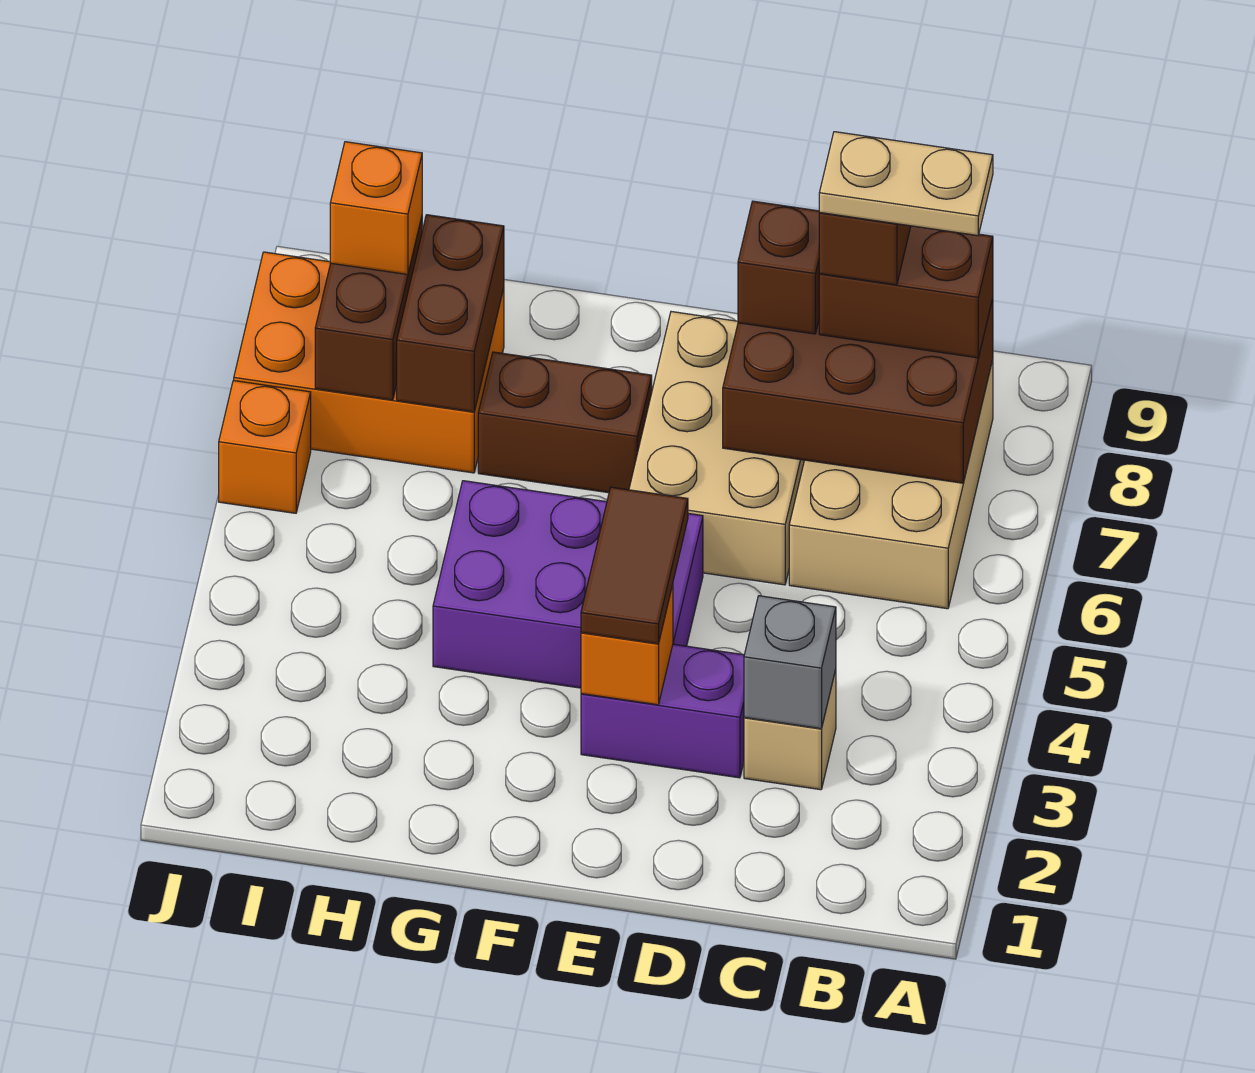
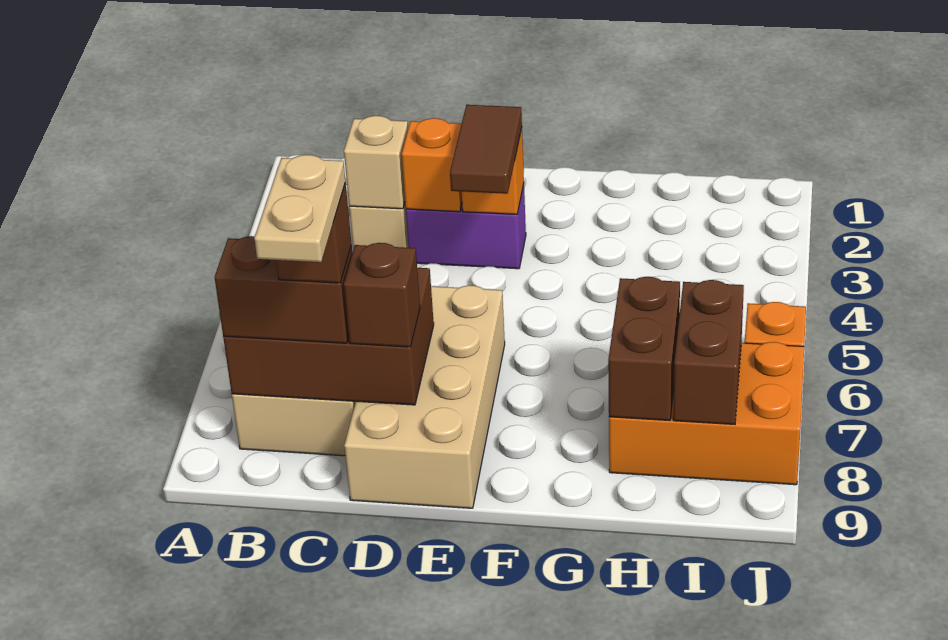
tan plate B8:C8 level 5 -> tan plate C8:C9 level 5
grey brick C3 level 2 -> tan brick C3 level 2
tan brick D6:E8 level 1 -> tan brick D6:E9 level 1
purple brick E4:G5 level 1 -> none
brown brick F7:G7 level 1 -> none
orange brick I8 level 3 -> orange brick D3 level 2

